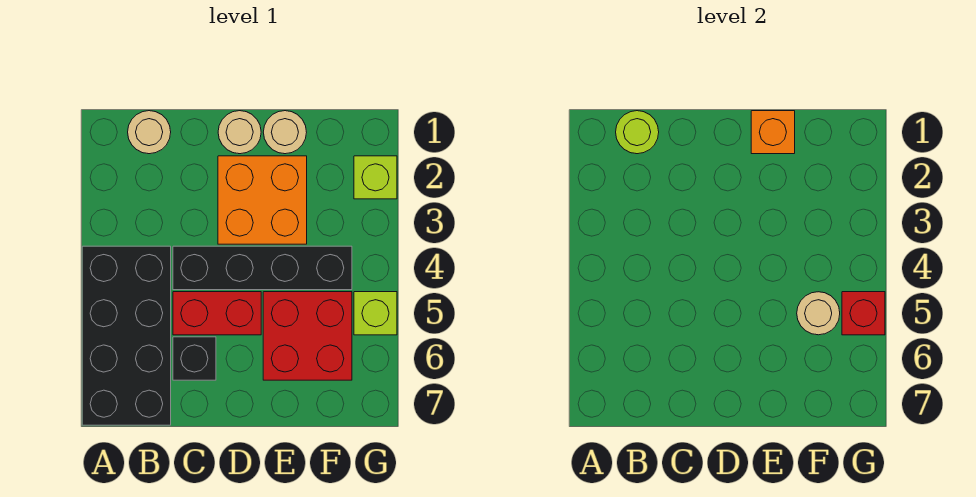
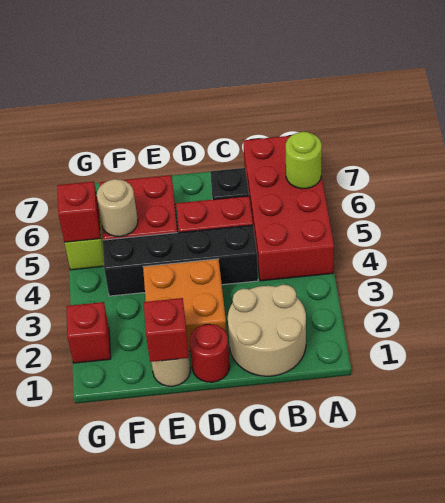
black brick A4:B7 level 1 -> red brick A4:B7 level 1
tan round brick B1 level 1 -> tan round brick B1:C2 level 1
lime round brick B1 level 2 -> lime round brick A6 level 2
tan round brick D1 level 1 -> red round brick D1 level 1
orange brick E1 level 2 -> red brick E1 level 2
lime brick G2 level 1 -> red brick G2 level 1

